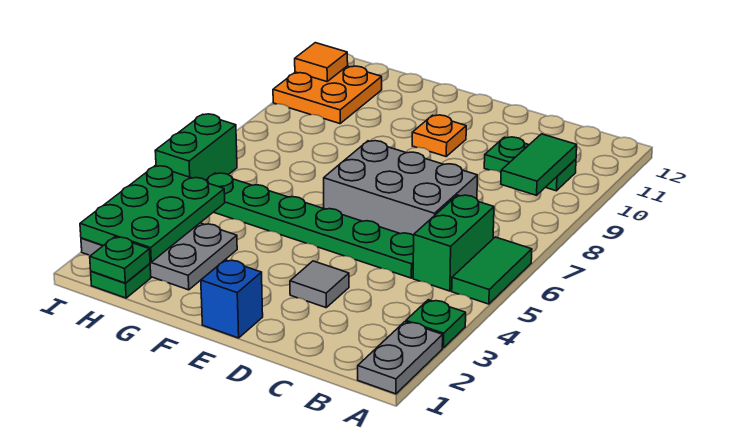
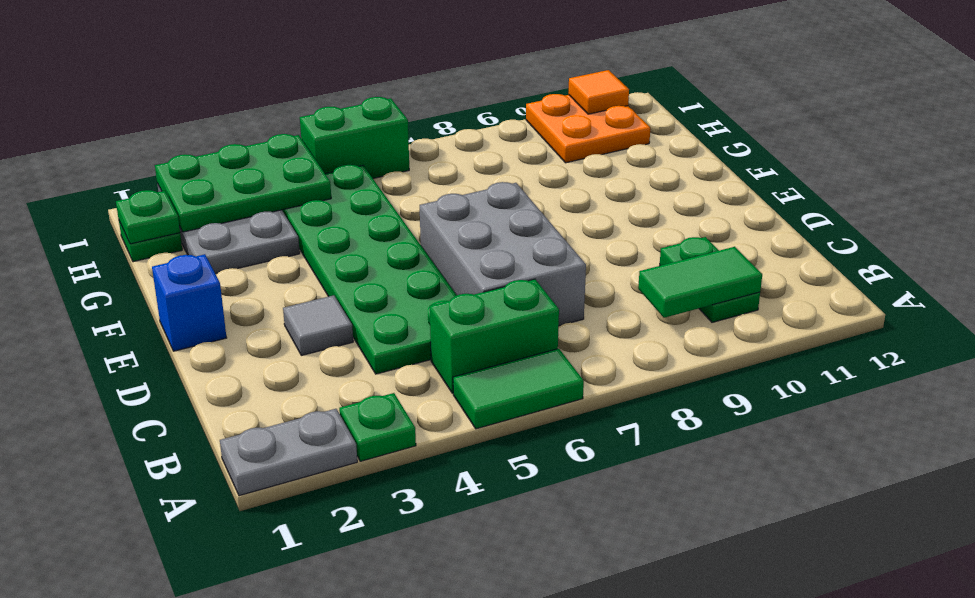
green plate C5:H5 level 1 -> green plate C4:H5 level 1
orange plate E10 level 1 -> none

